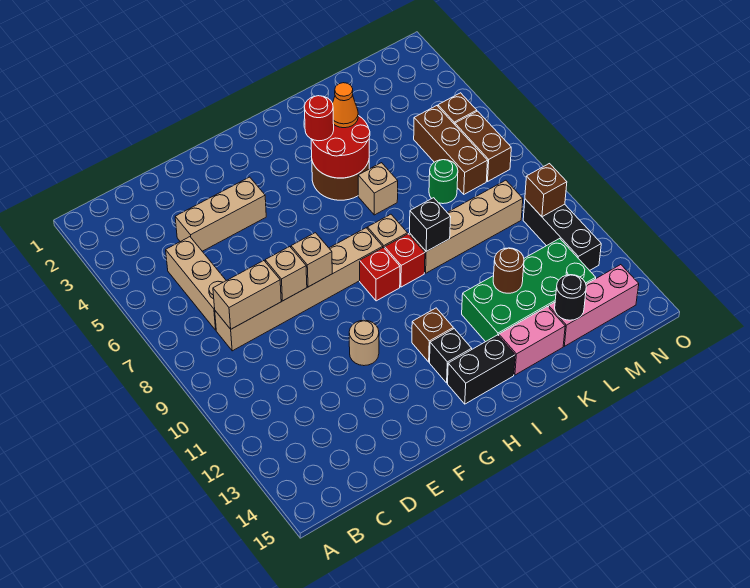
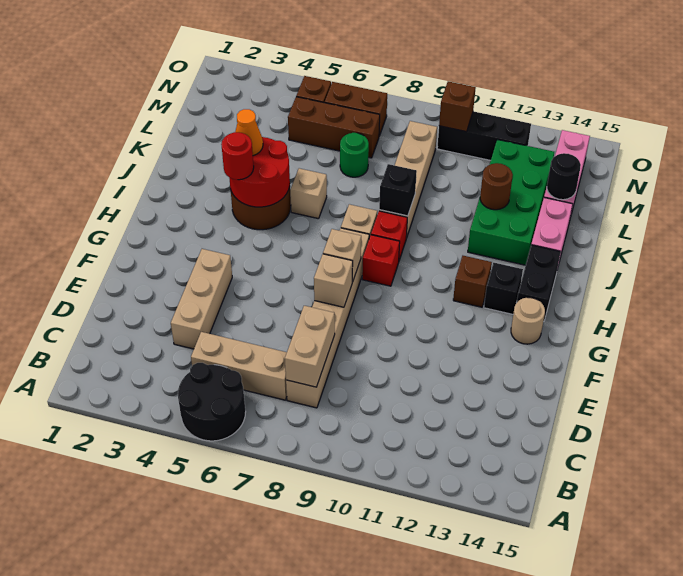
none -> black round brick A5:B6 level 1
tan brick E8 level 2 -> tan brick G8 level 2
tan round brick F11 level 1 -> tan round brick G14 level 1

